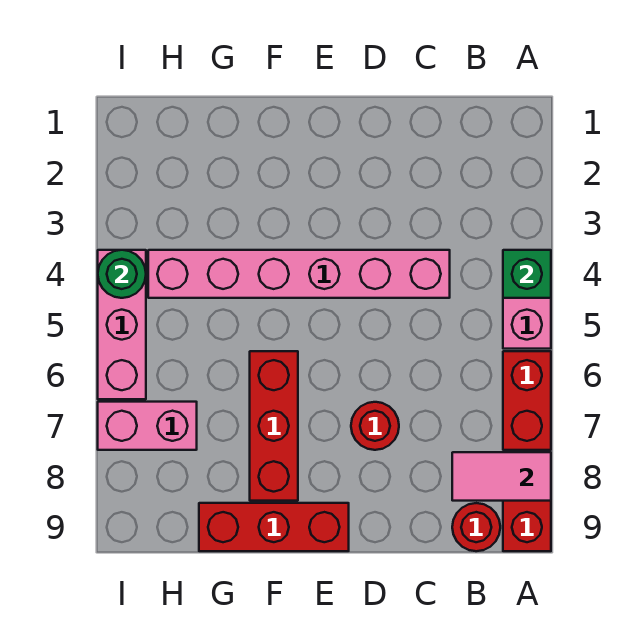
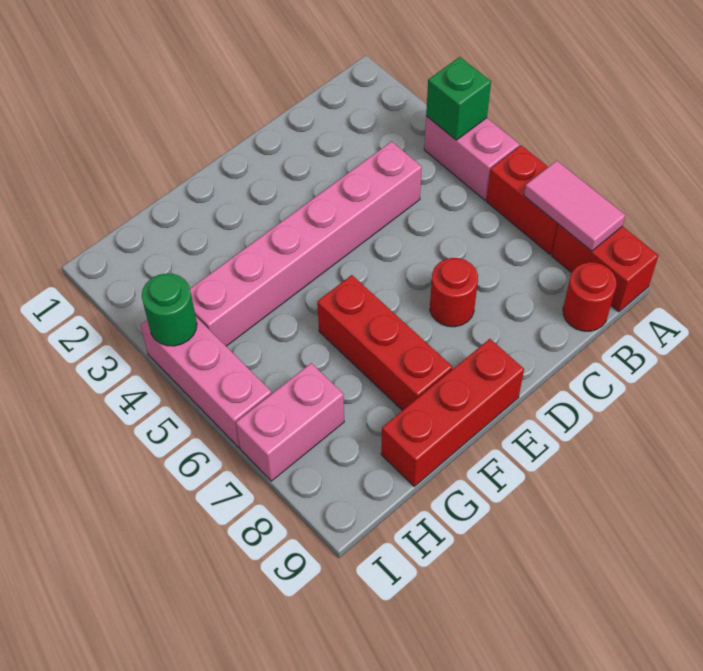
pink tile A8:B8 level 2 -> pink tile A7:A8 level 2

